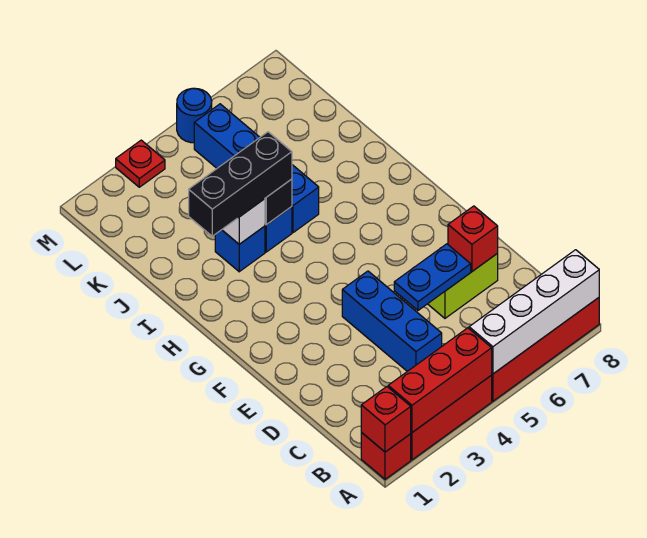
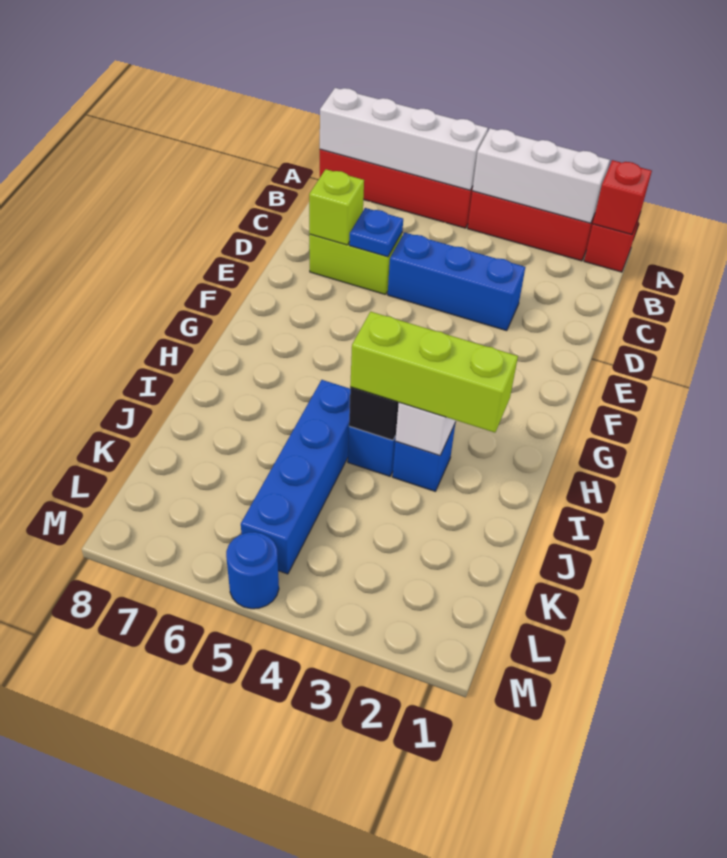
red brick A2:A4 level 2 -> white brick A2:A4 level 2
blue brick C4:E4 level 1 -> blue brick D3:D5 level 1
blue plate D5:D6 level 2 -> blue plate D6 level 2
red brick D7 level 2 -> lime brick D7 level 2
black brick I2:I4 level 3 -> lime brick I2:I4 level 3
red plate M3 level 1 -> none

